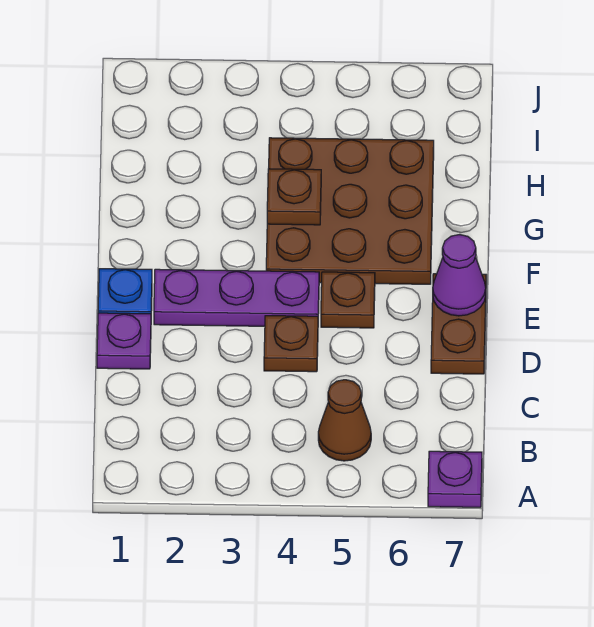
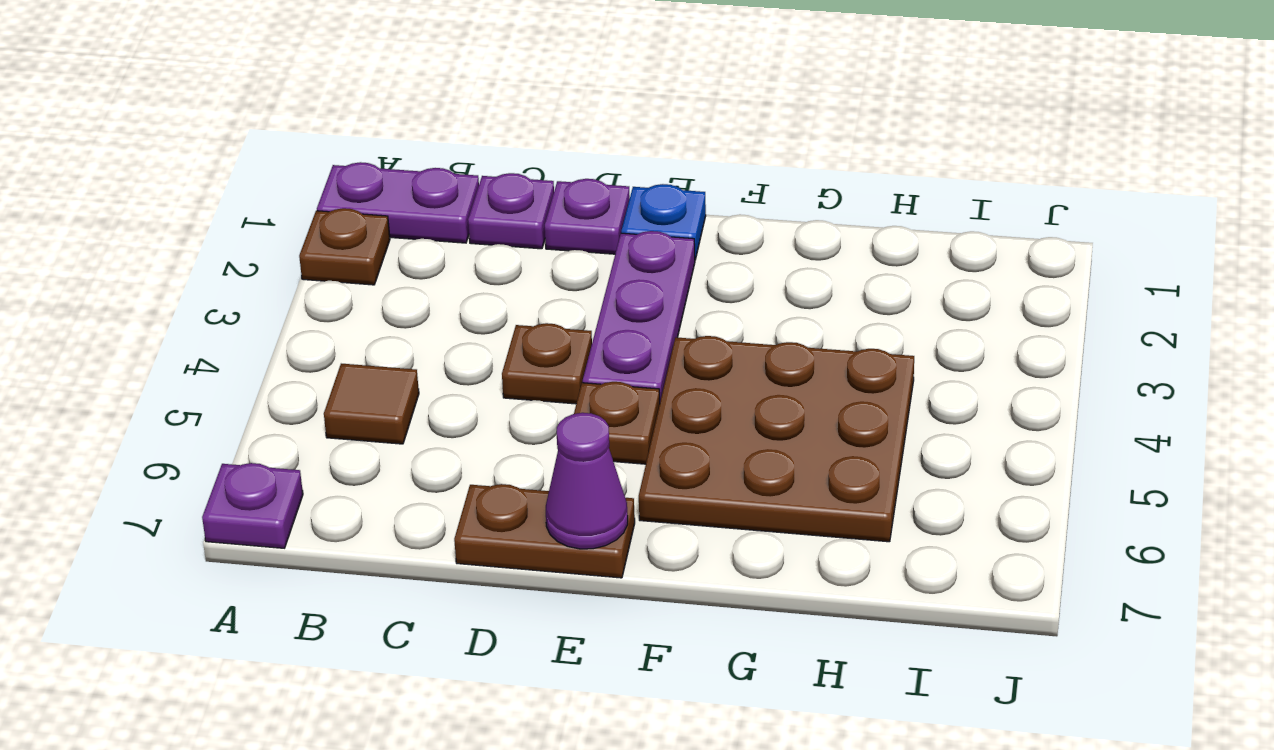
none -> purple plate A1:B1 level 1
brown cone B5 level 1 -> brown tile B5 level 1
none -> purple plate C1 level 1
brown plate G4 level 2 -> brown plate A2 level 1

